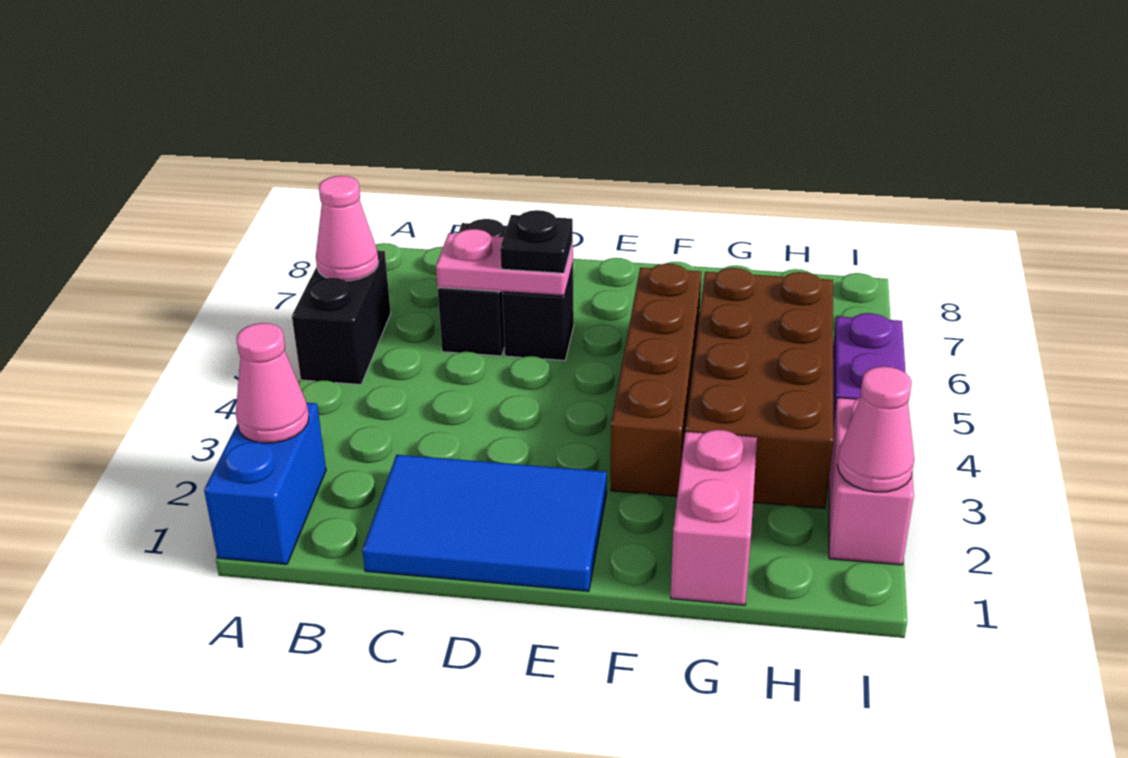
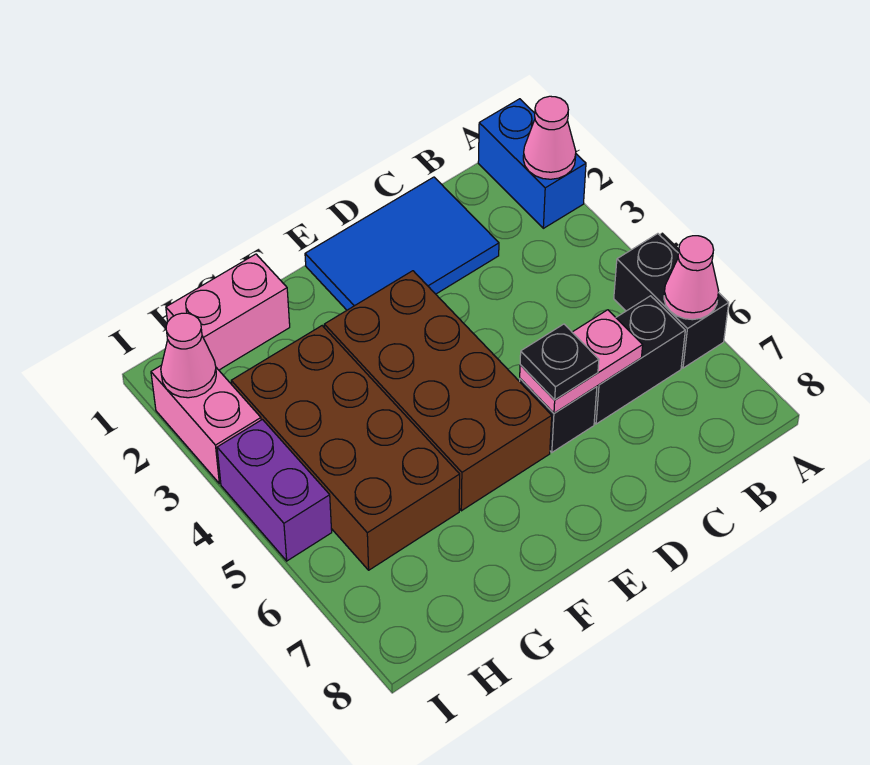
black brick C6:C7 level 1 -> black brick B6:C6 level 1
brown brick F3:F6 level 1 -> brown brick E3:F6 level 1
pink brick G1:G2 level 1 -> pink brick G1:H1 level 1

